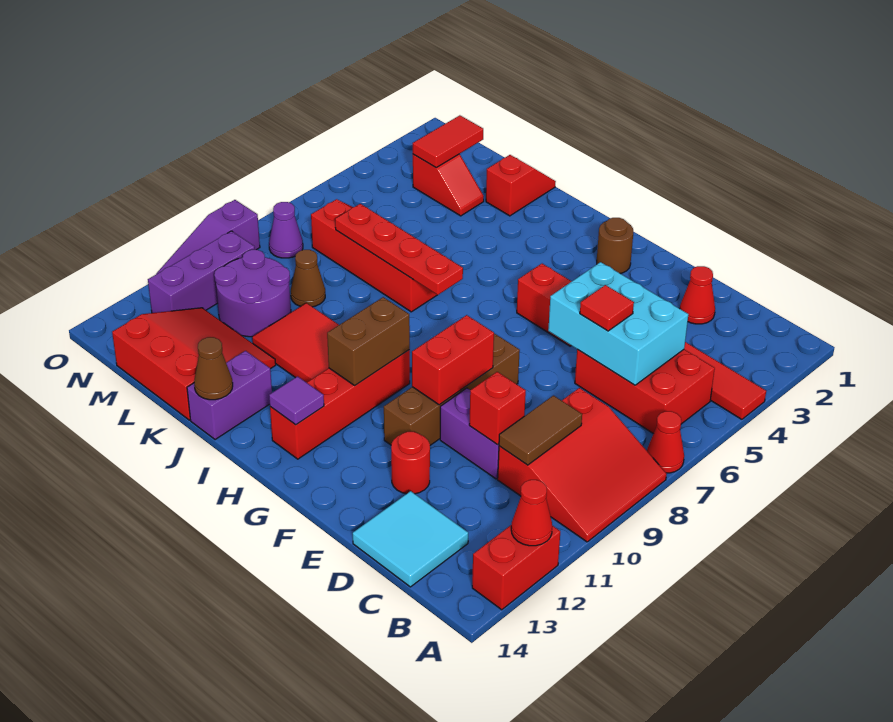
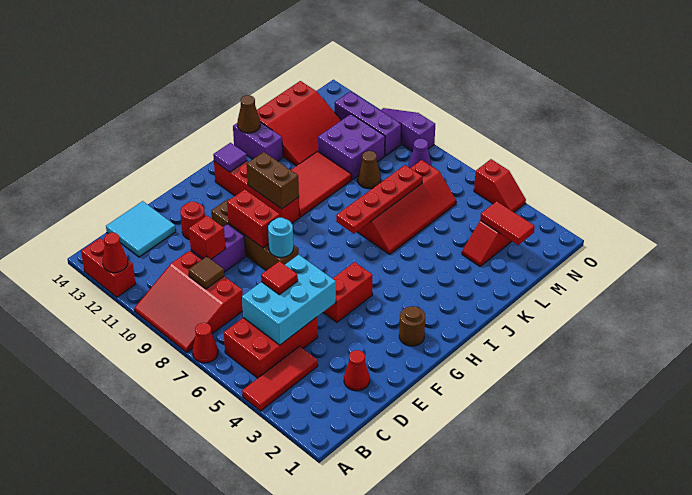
brown tile C9:C10 level 2 -> brown tile C9 level 2
none -> cyan round brick F8 level 2
red slope K1:K2 level 1 top 2 -> red slope O4:O5 level 1 top 5
purple round brick L10:M11 level 1 -> purple brick L10:M11 level 1

